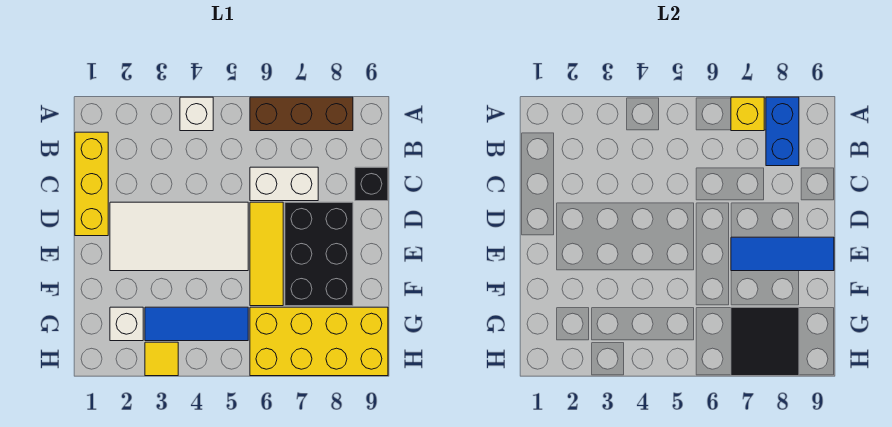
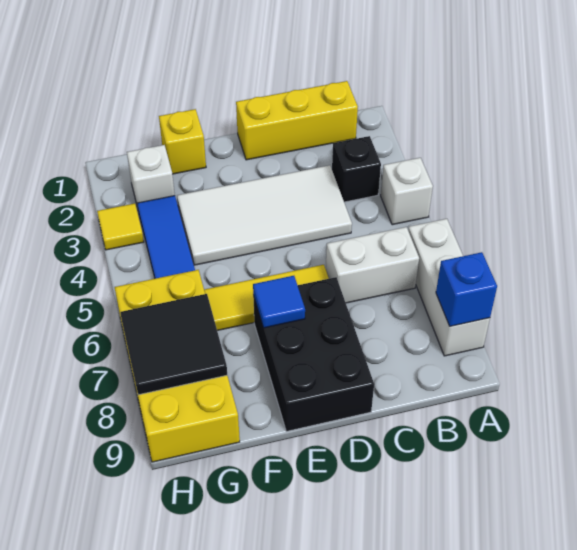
brown brick A6:A8 level 1 -> white brick A6:A8 level 1
yellow brick A7 level 2 -> yellow brick F1 level 1
blue brick A8:B8 level 2 -> blue brick A8 level 2
white brick C6:C7 level 1 -> white brick B6:C6 level 1
black brick C9 level 1 -> black brick B3 level 1
white tile D2:E5 level 1 -> white tile C3:F4 level 1
black brick D7:F8 level 1 -> black brick D7:E9 level 1
blue tile E7:E9 level 2 -> blue tile E7 level 2

